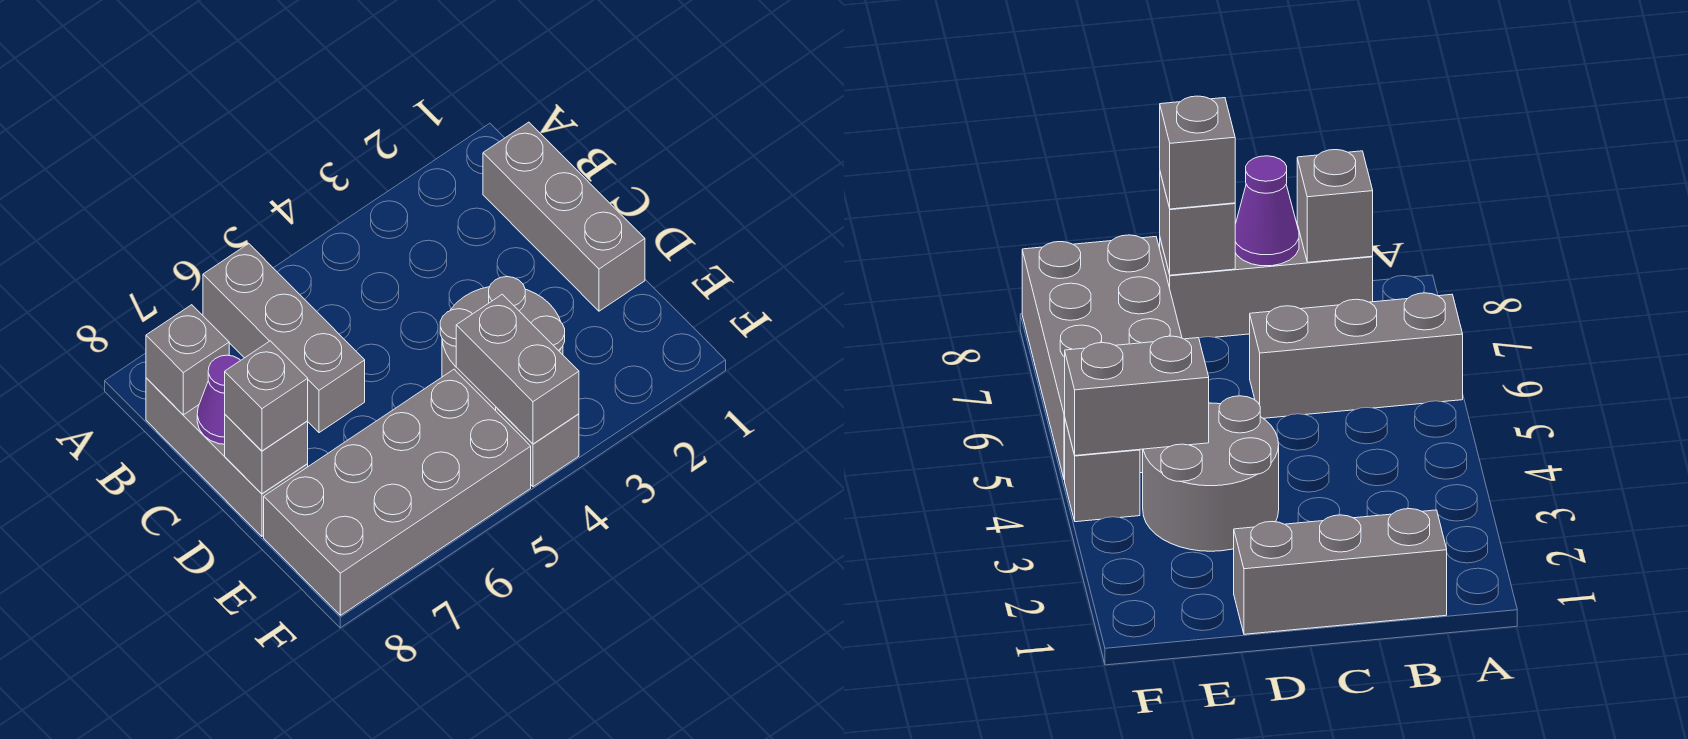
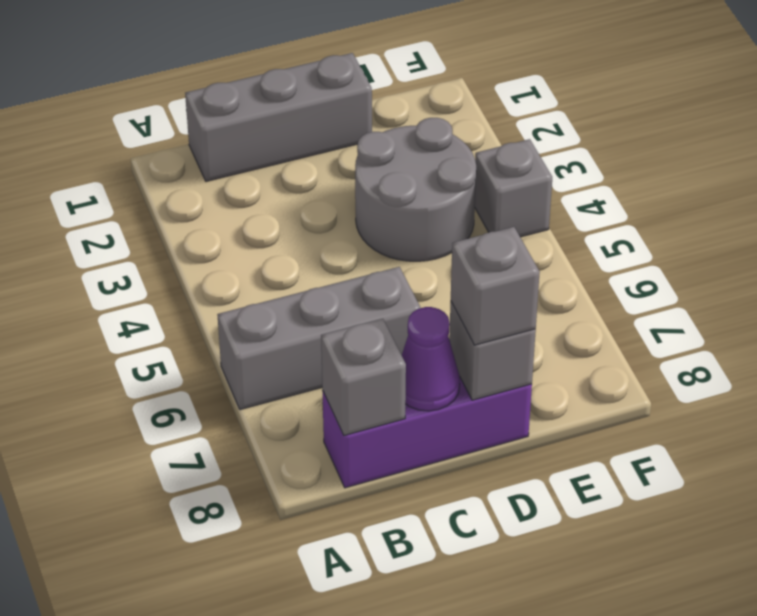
grey brick B8:D8 level 1 -> purple brick B8:D8 level 1
grey brick E4:F4 level 2 -> none
grey brick E5:F8 level 1 -> none

